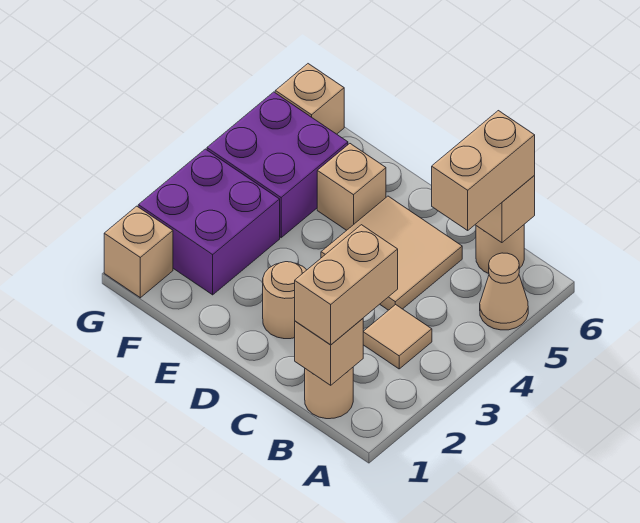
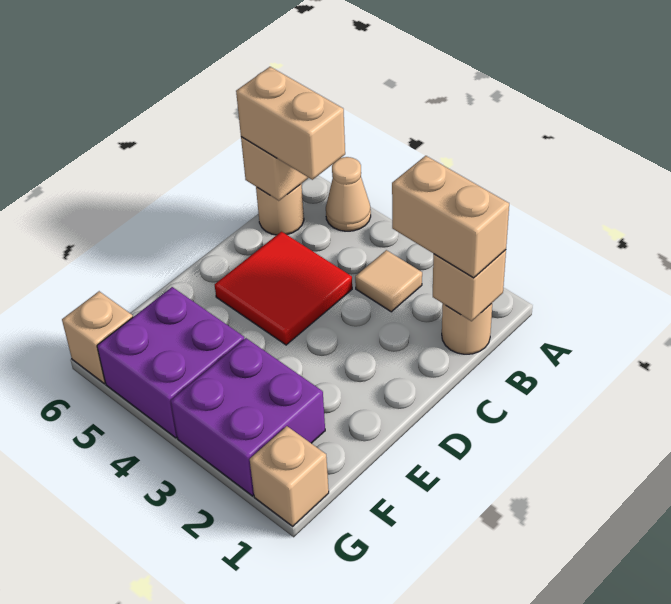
tan tile C4:D5 level 1 -> red tile C4:D5 level 1
tan round brick D2 level 1 -> none
tan brick E5 level 1 -> none

